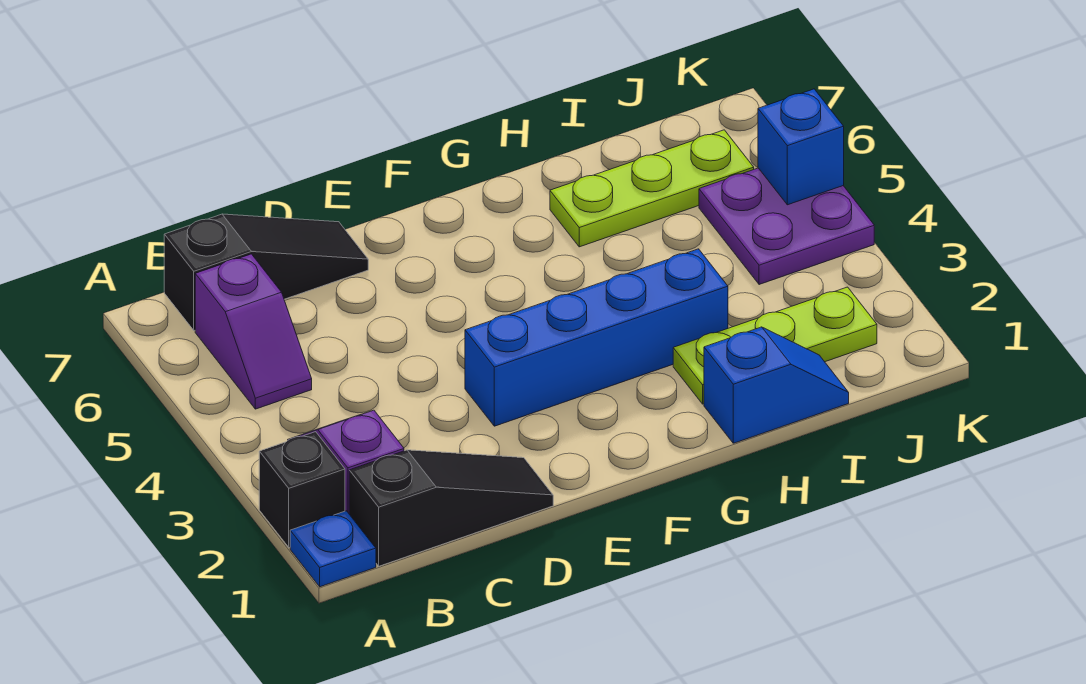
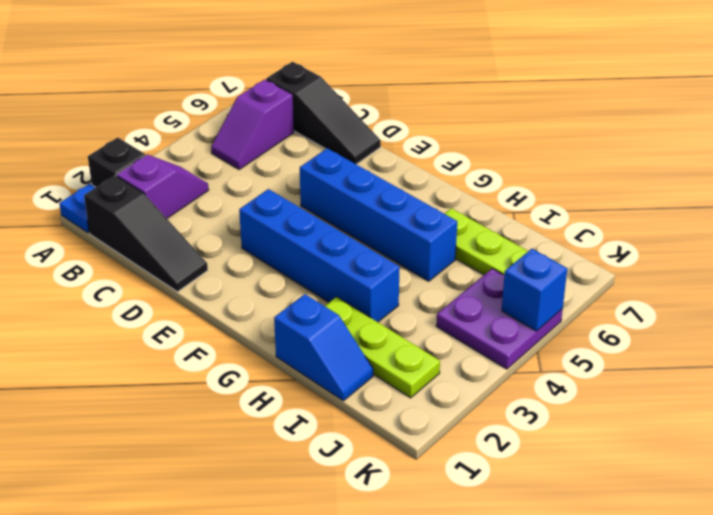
none -> blue brick E5:H5 level 1

